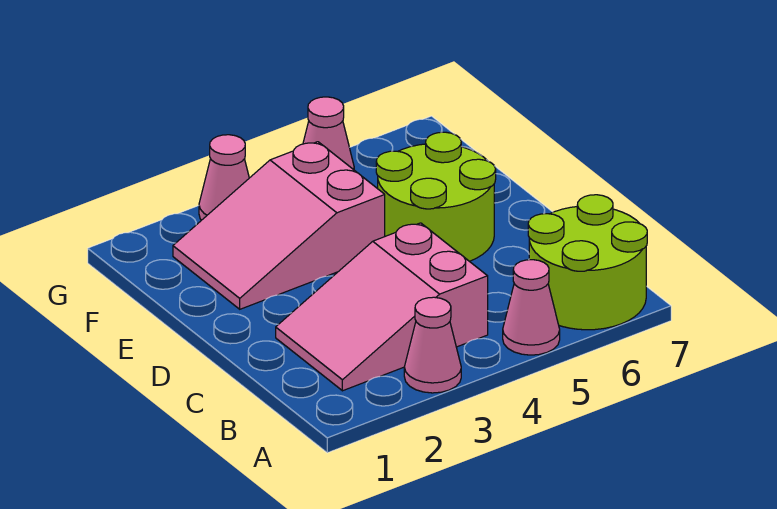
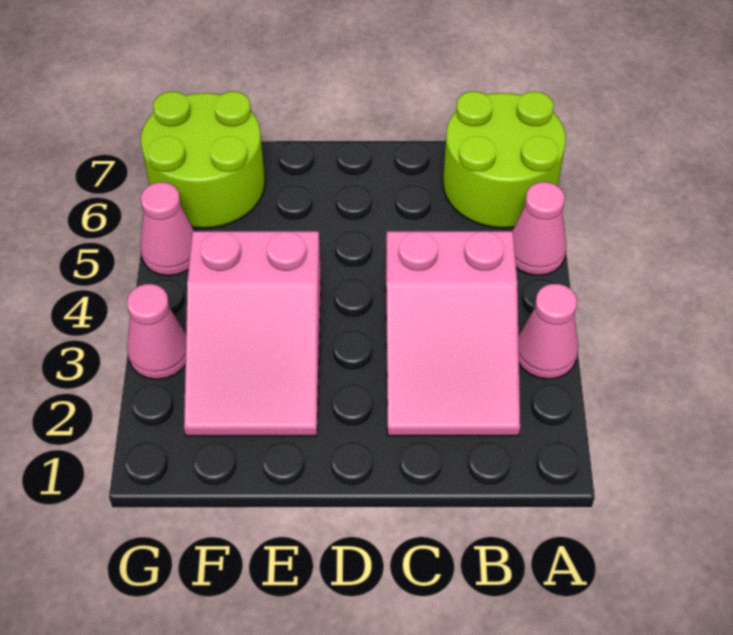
lime round brick D5:E6 level 1 -> lime round brick F6:G7 level 1

